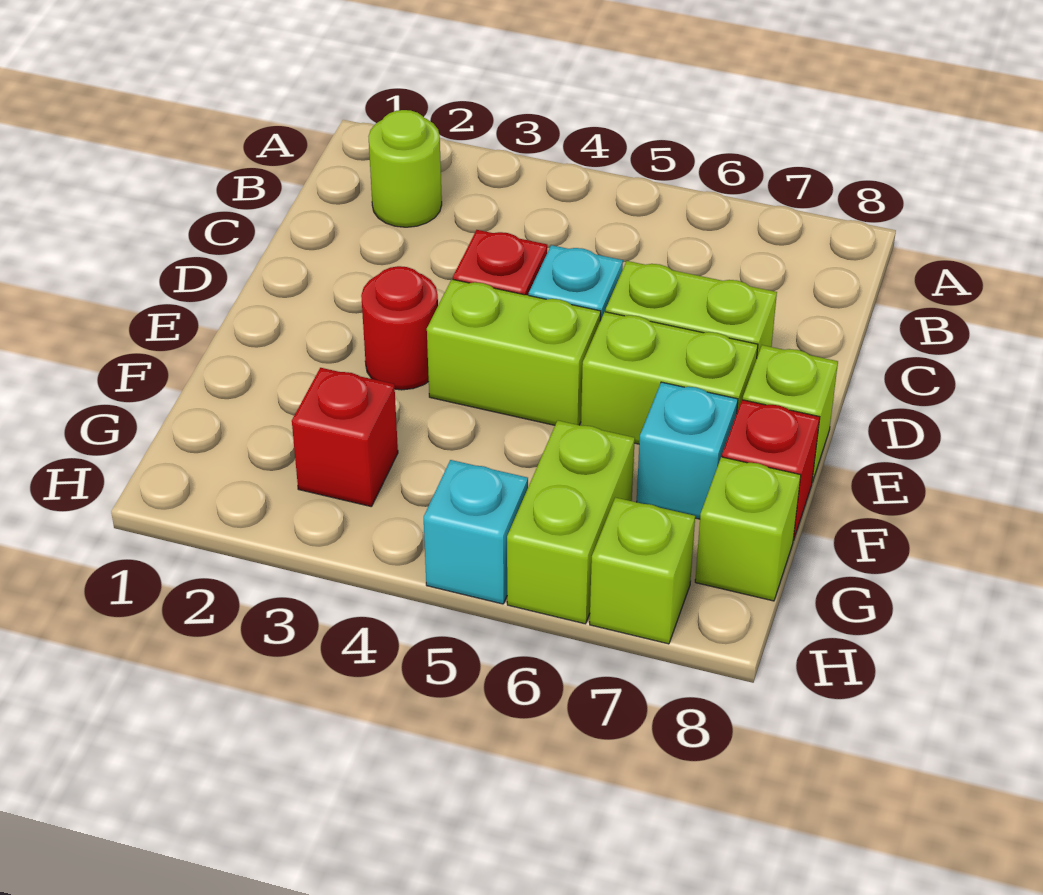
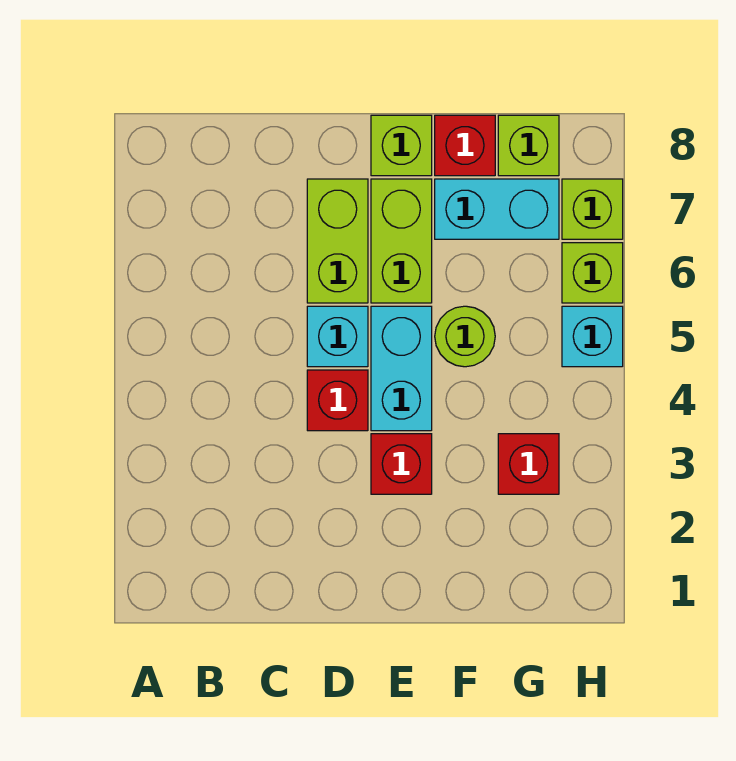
lime round brick B2 level 1 -> lime round brick F5 level 1
red round brick E3 level 1 -> red brick E3 level 1
lime brick E4:E5 level 1 -> cyan brick E4:E5 level 1
cyan brick F7 level 1 -> cyan brick F7:G7 level 1
lime brick G6:H6 level 1 -> lime brick H6 level 1

